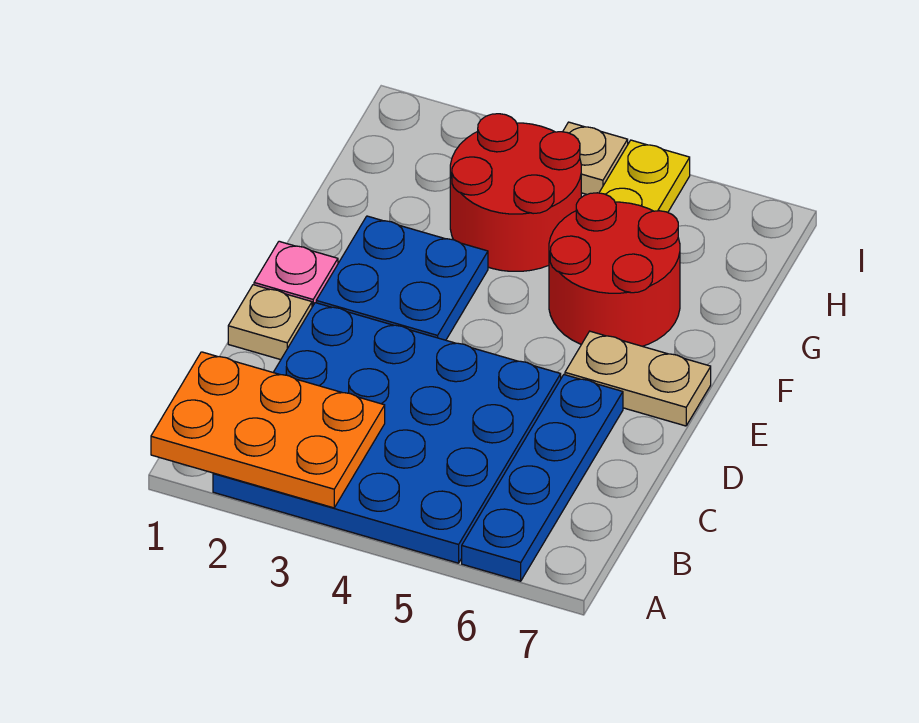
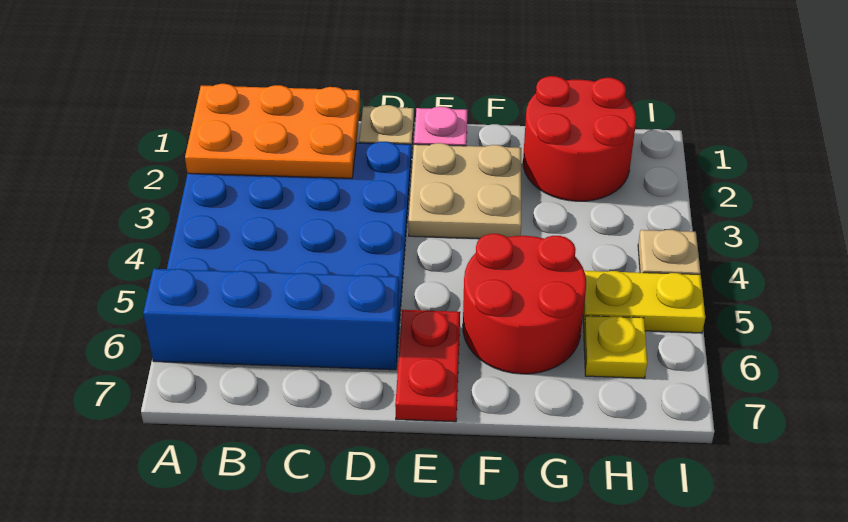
orange plate A1:B3 level 2 -> orange plate A1:C2 level 2
blue plate A6:D6 level 1 -> blue brick A6:D6 level 1
blue plate E2:F3 level 1 -> tan plate E2:F3 level 1
tan plate E6:E7 level 1 -> red plate E6:E7 level 1
red round brick G3:H4 level 1 -> red round brick G1:H2 level 1
none -> yellow plate H6 level 1

